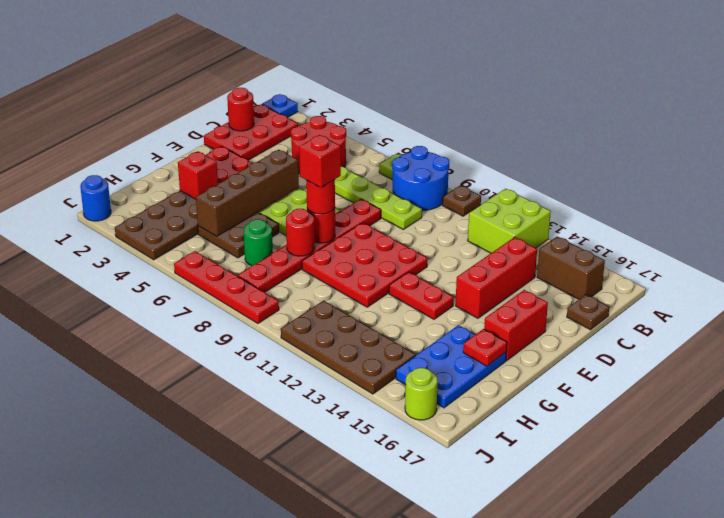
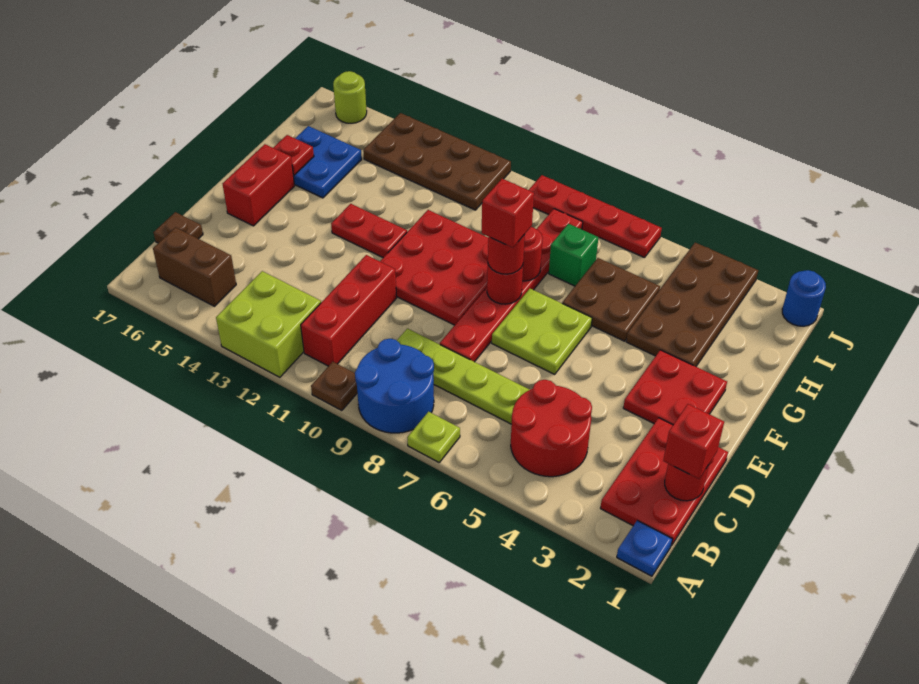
red brick C14:E14 level 1 -> red brick B11:D11 level 1
brown brick E5:H5 level 2 -> none
red brick G3 level 2 -> red brick C1 level 3
blue plate G15:I16 level 1 -> blue plate G15:H16 level 1
green round brick H7 level 1 -> green brick H7 level 1

